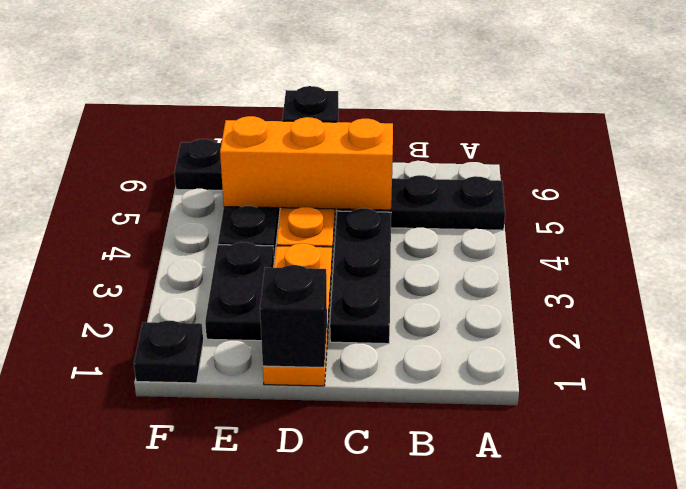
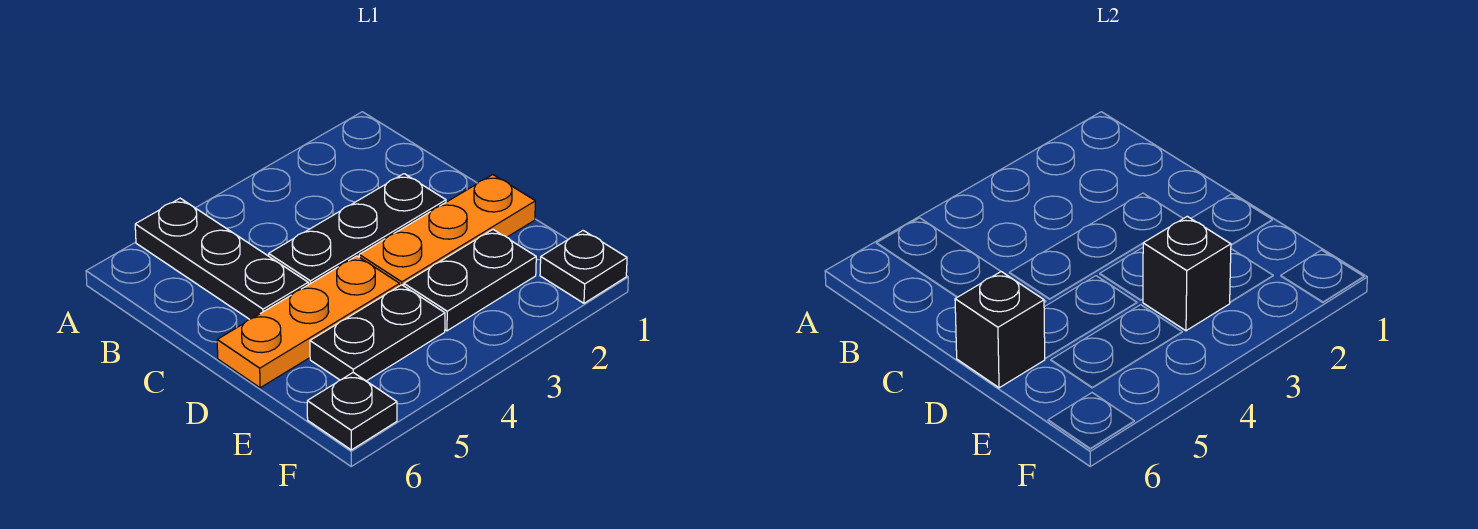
orange brick C5:E5 level 2 -> none
black brick D1 level 2 -> black brick E3 level 2

